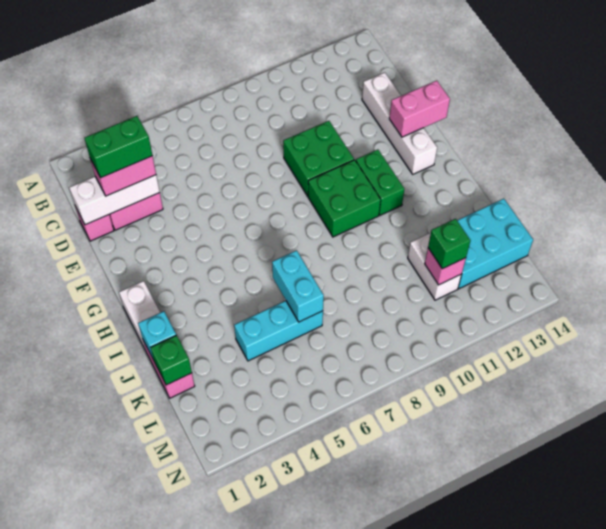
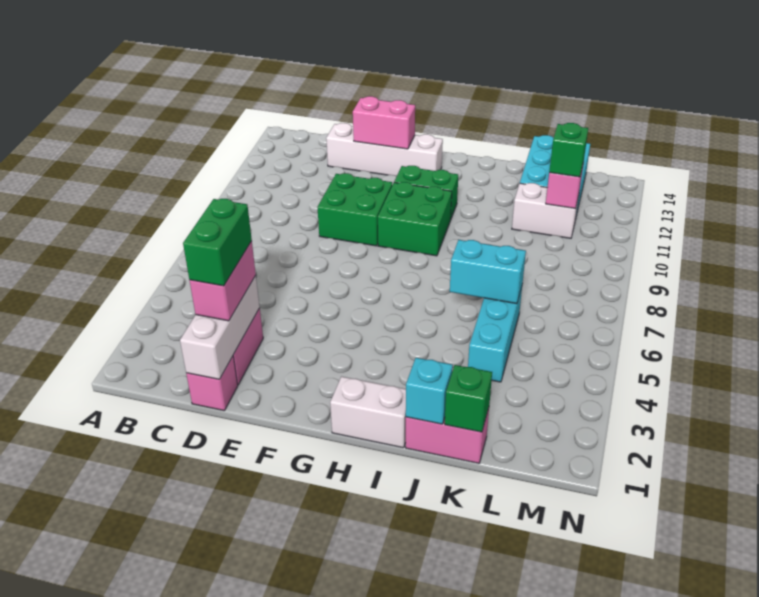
pink brick F13:F14 level 2 -> pink brick E13:F13 level 2

